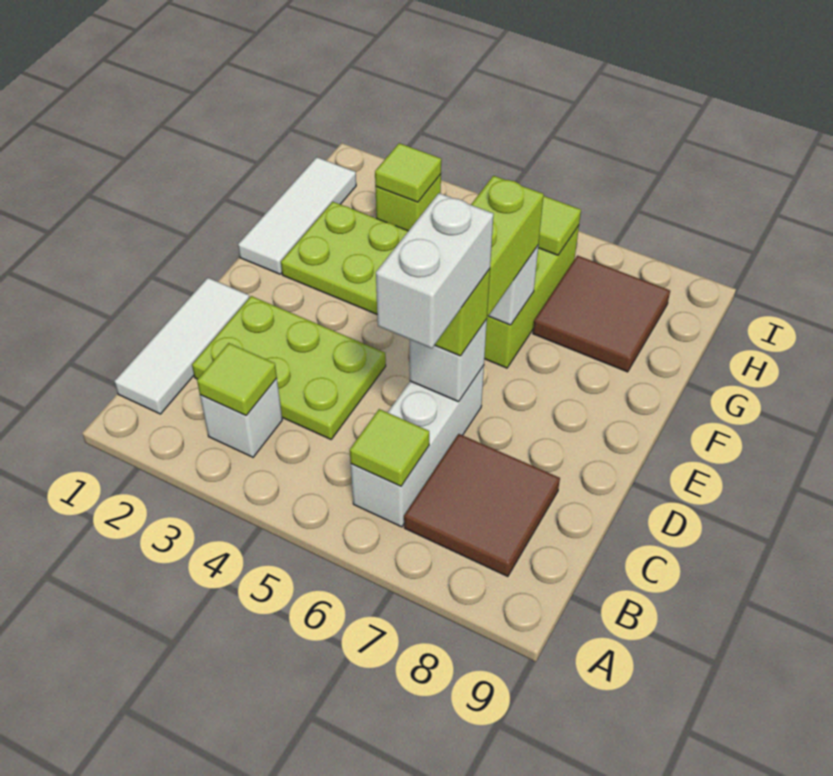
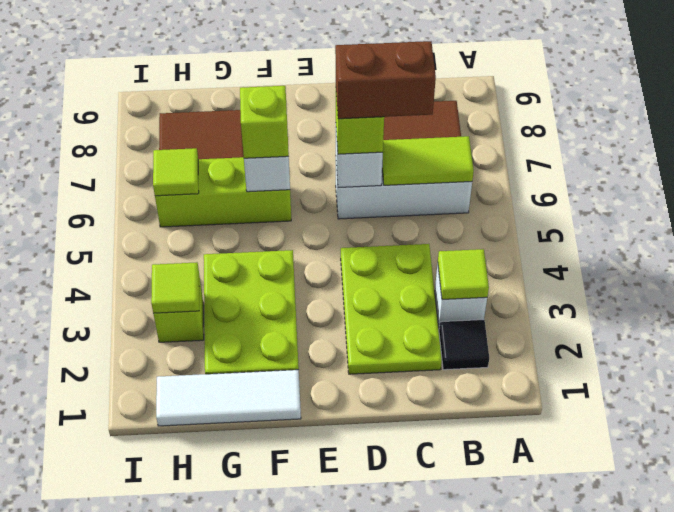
white tile B1:D1 level 1 -> none
none -> black tile B2 level 1
lime tile B6 level 2 -> lime tile B6:C6 level 2
white brick C6:D6 level 4 -> brown brick C6:D6 level 4
lime brick E6:F6 level 3 -> lime brick F6 level 3

